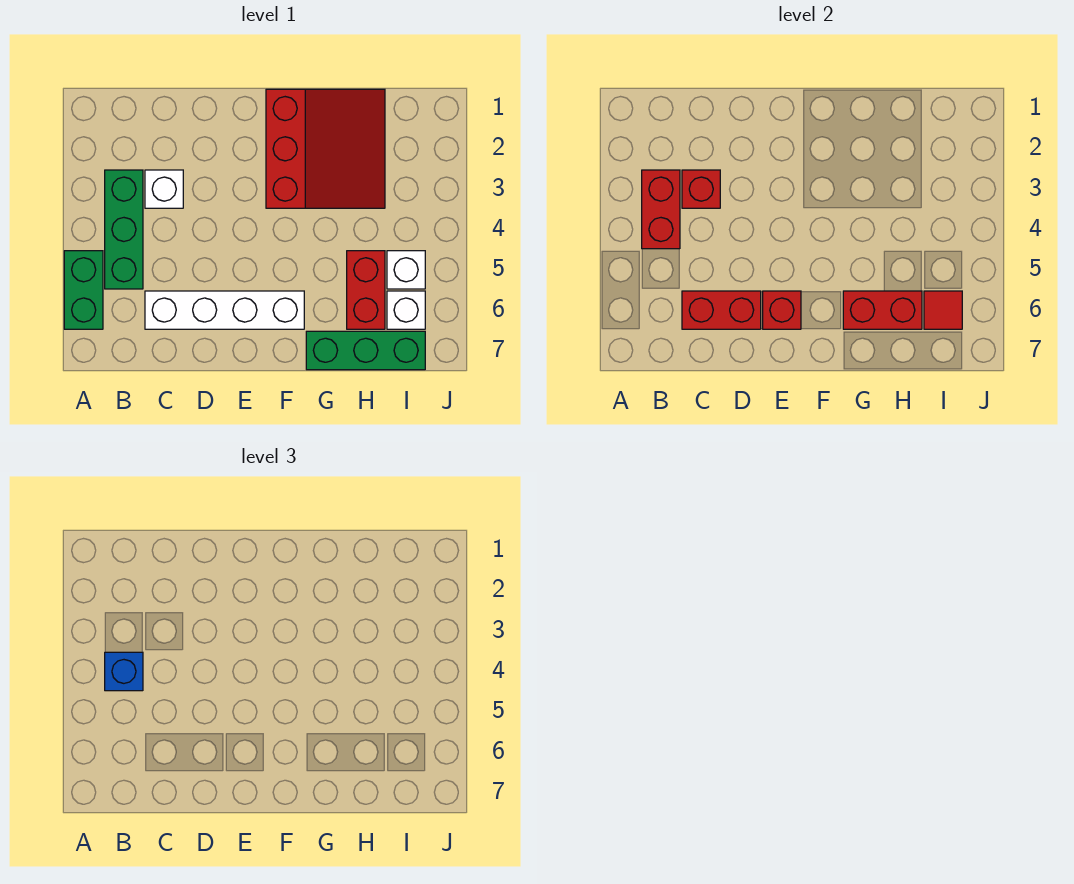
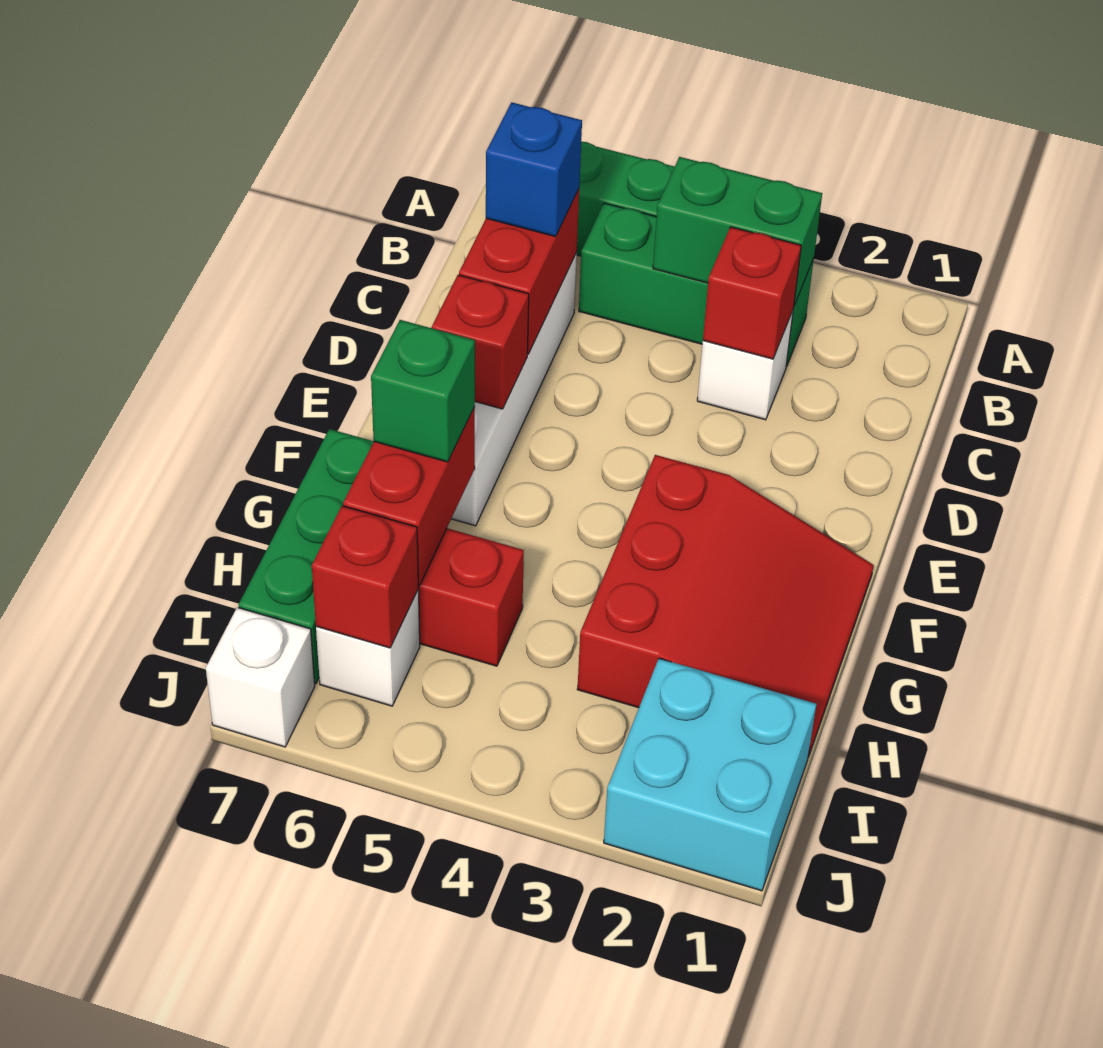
red brick B3:B4 level 2 -> green brick B3:B4 level 2
blue brick B4 level 3 -> blue brick C6 level 3
red slope F1:H3 level 1 top F -> red slope F1:H3 level 1 top 3
none -> green brick G6 level 3
none -> cyan brick I1:J2 level 1
white brick I5 level 1 -> white brick J7 level 1
red tile I6 level 2 -> red brick I6 level 2

